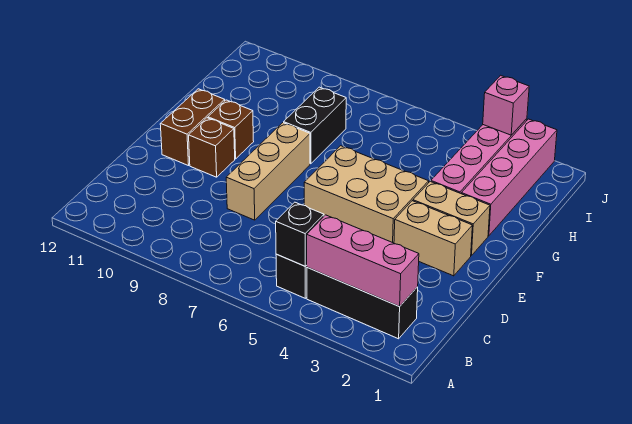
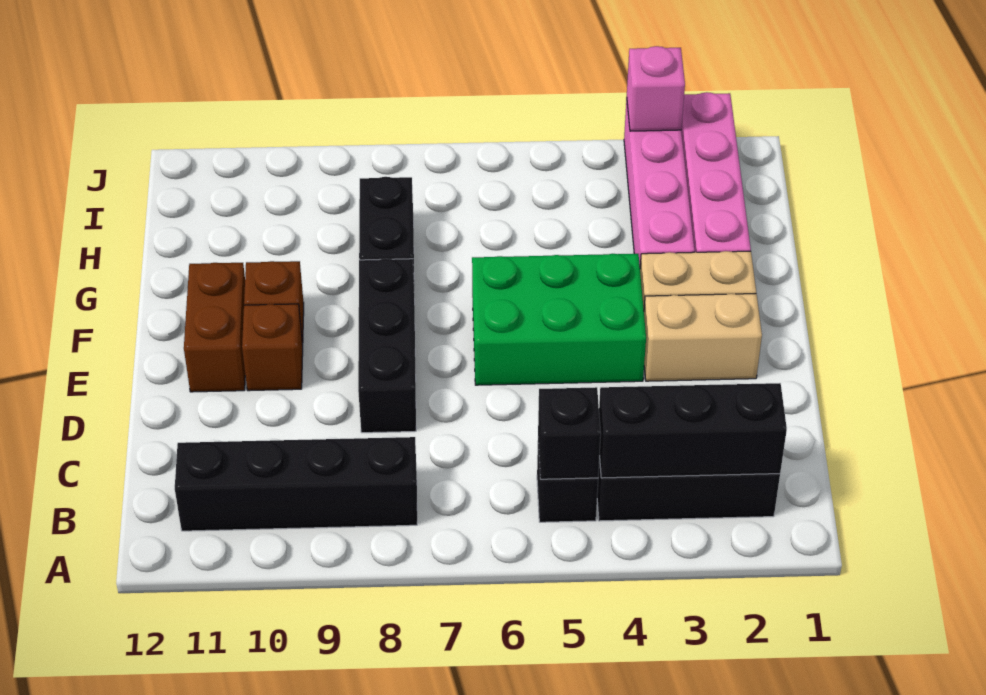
pink brick B2:B4 level 2 -> black brick B2:B4 level 2
none -> black brick B8:B11 level 1
tan brick D8:F8 level 1 -> black brick D8:F8 level 1
tan brick E4:F6 level 1 -> green brick E4:F6 level 1

